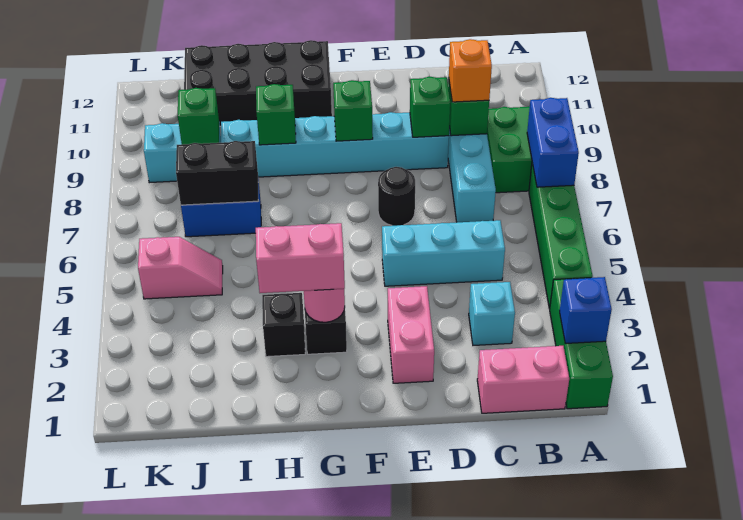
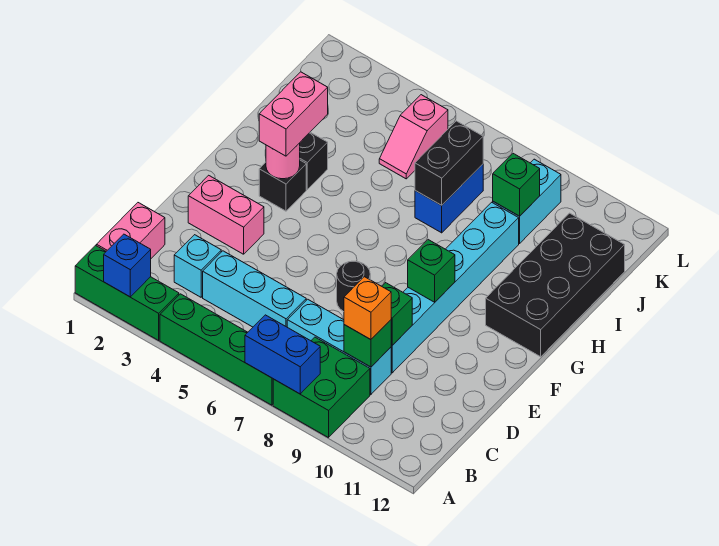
cyan brick C5:E5 level 1 -> cyan brick C4:C6 level 1
green brick H9 level 2 -> none

